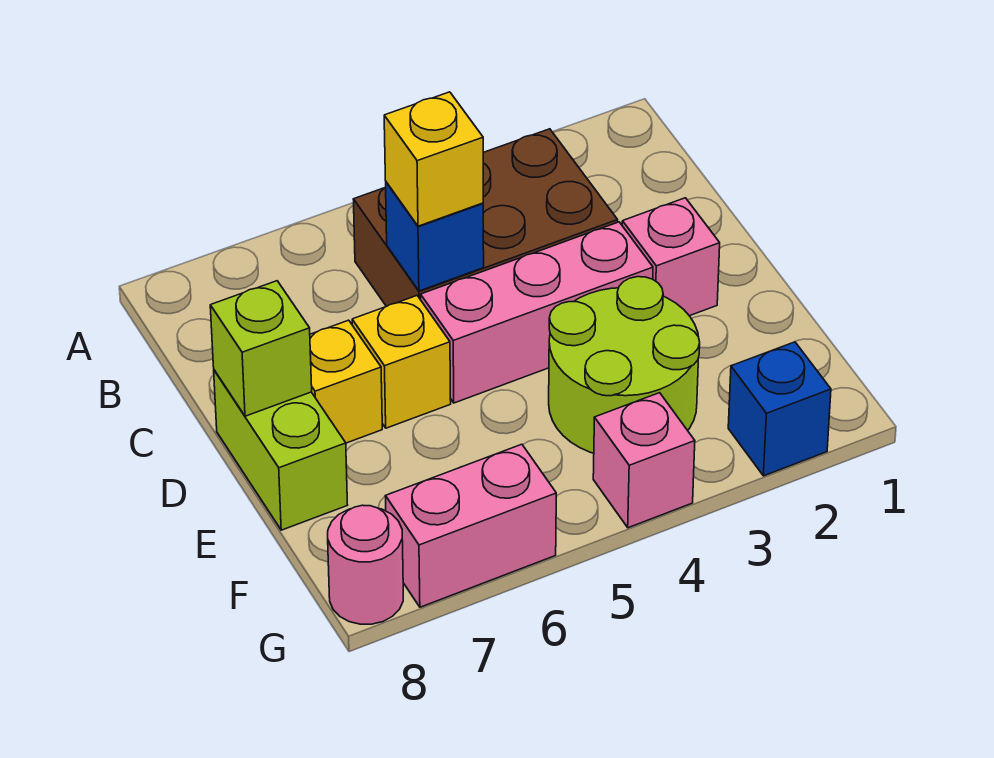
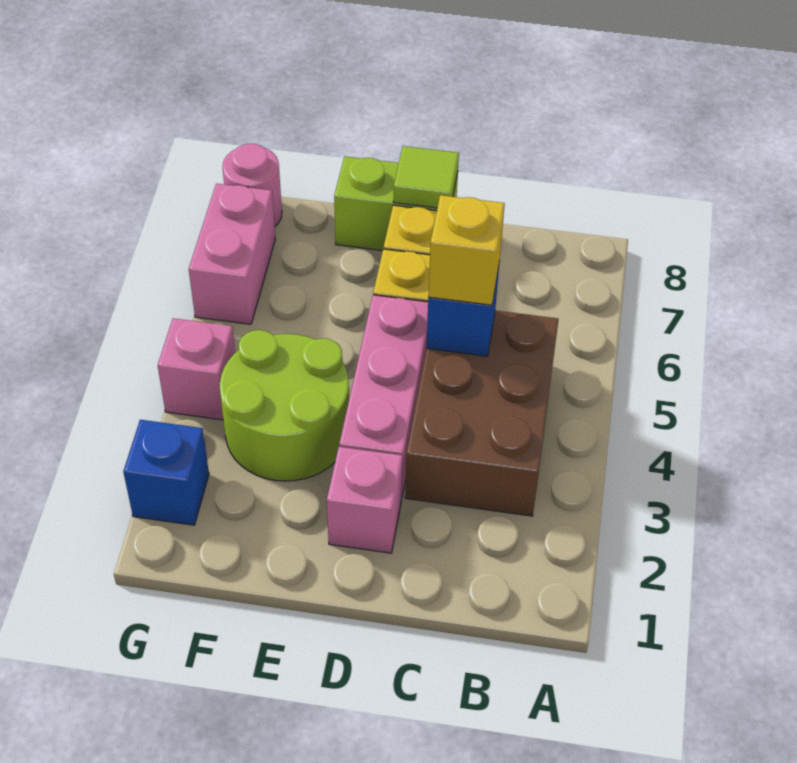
lime brick D8 level 2 -> lime tile D8 level 2

